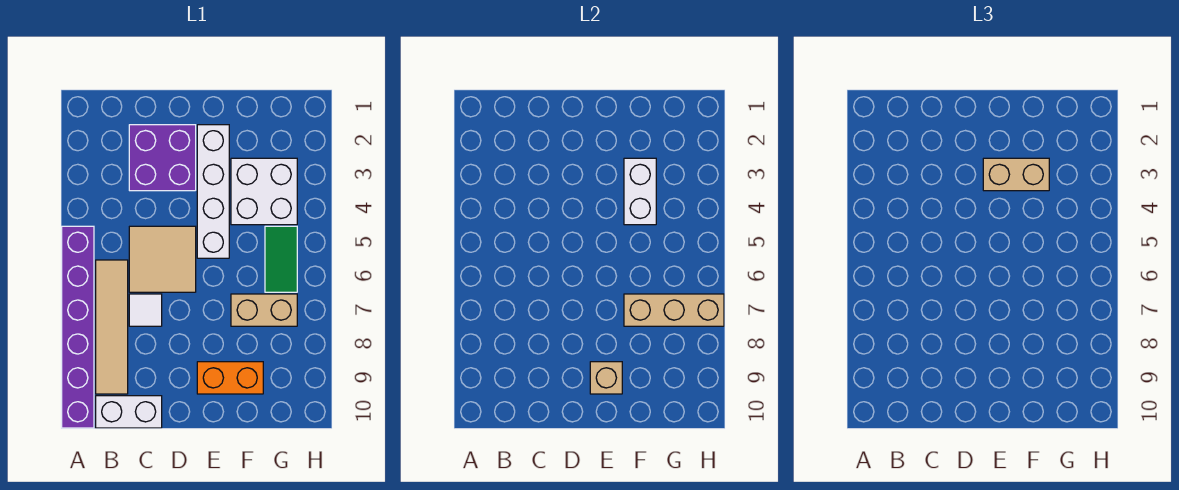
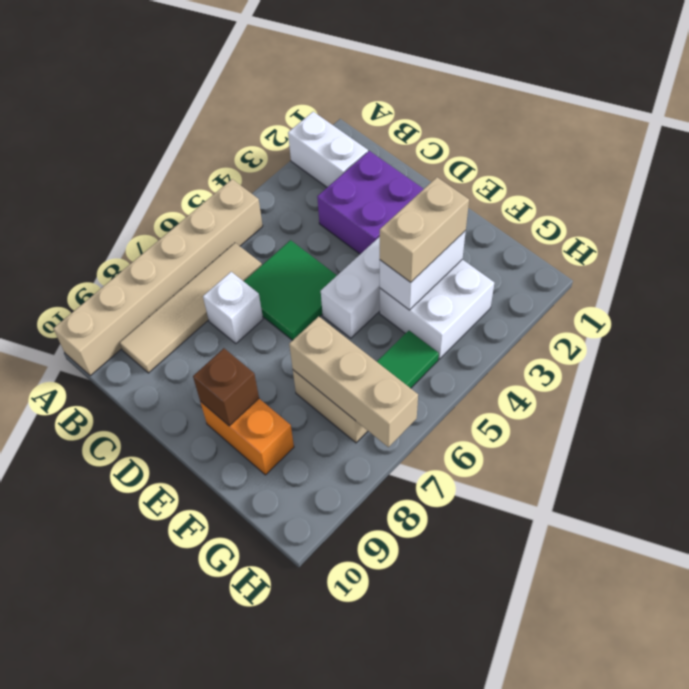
purple brick A5:A10 level 1 -> tan brick A5:A10 level 1
white brick B10:C10 level 1 -> white brick A2:B2 level 1
tan tile C5:D6 level 1 -> green tile C5:D6 level 1
white tile C7 level 1 -> white brick C7 level 1
tan brick E3:F3 level 3 -> tan brick F3:F4 level 3
tan brick E9 level 2 -> brown brick E9 level 2

